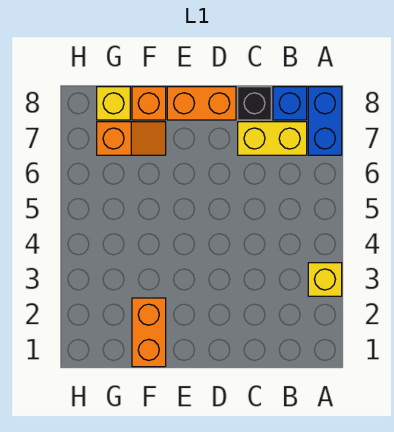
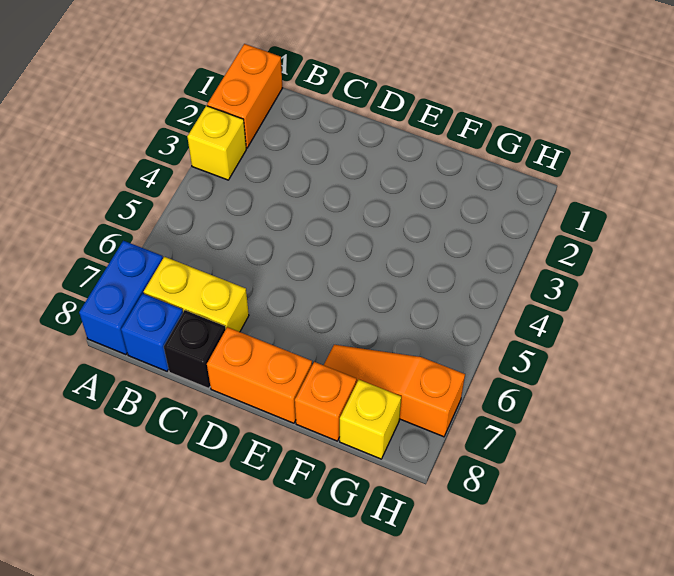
orange brick F1:F2 level 1 -> orange brick A1:A2 level 1
orange slope F7:G7 level 1 top G -> orange slope F7:H7 level 1 top H

